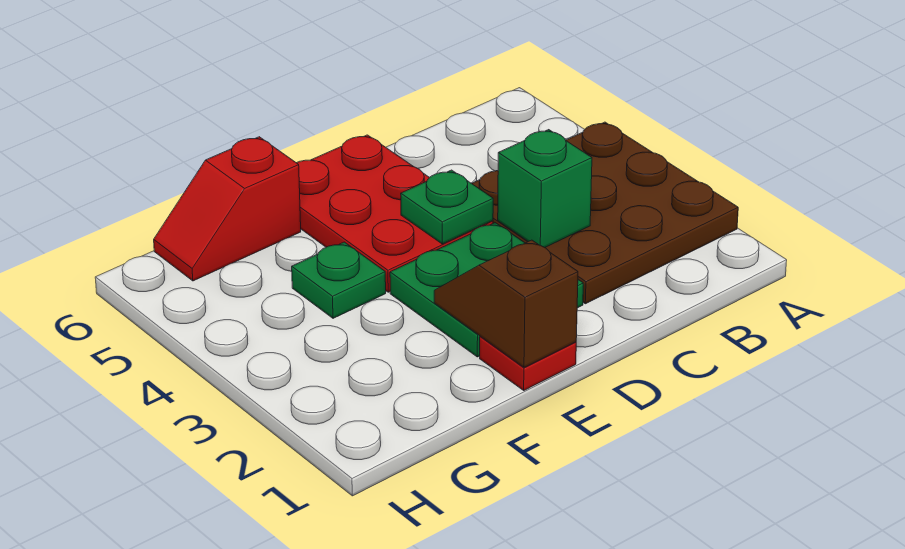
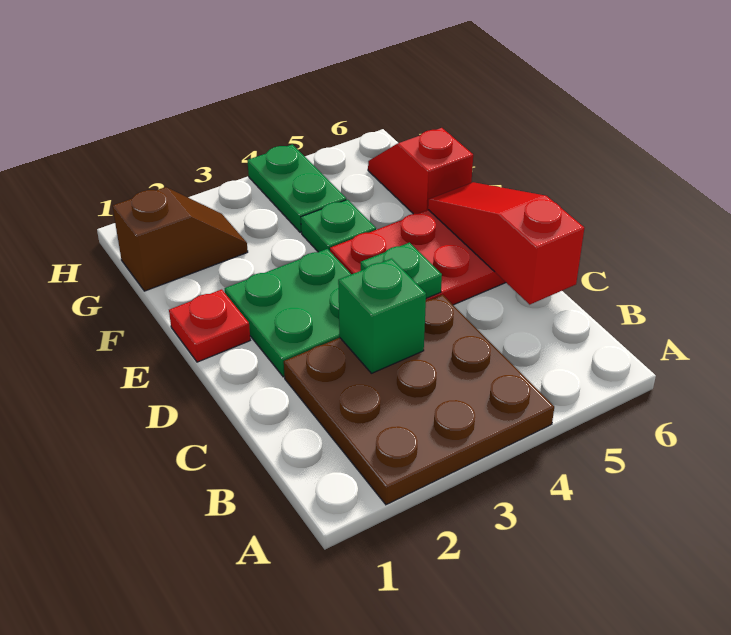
none -> red slope C6:E6 level 2 top C
brown slope E1:E2 level 2 top 1 -> brown slope G1:G2 level 1 top 1
none -> green plate G4:H4 level 1

